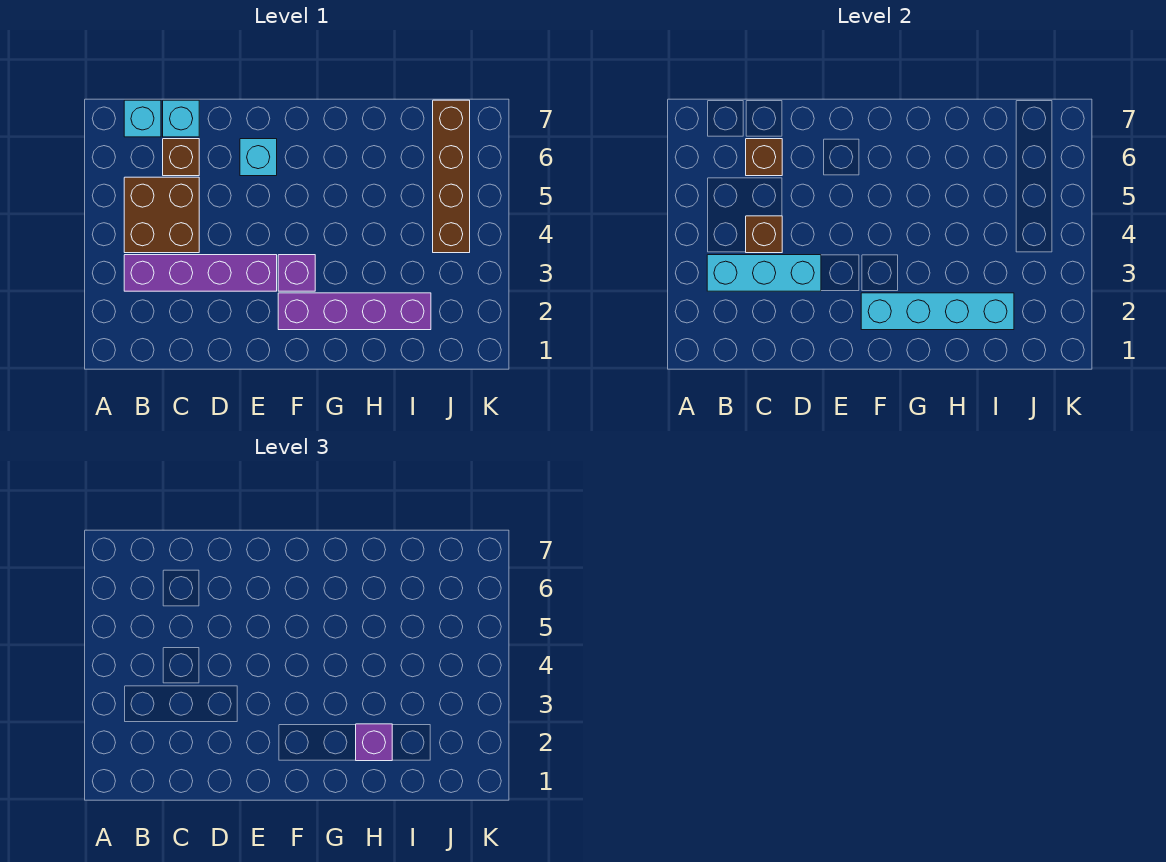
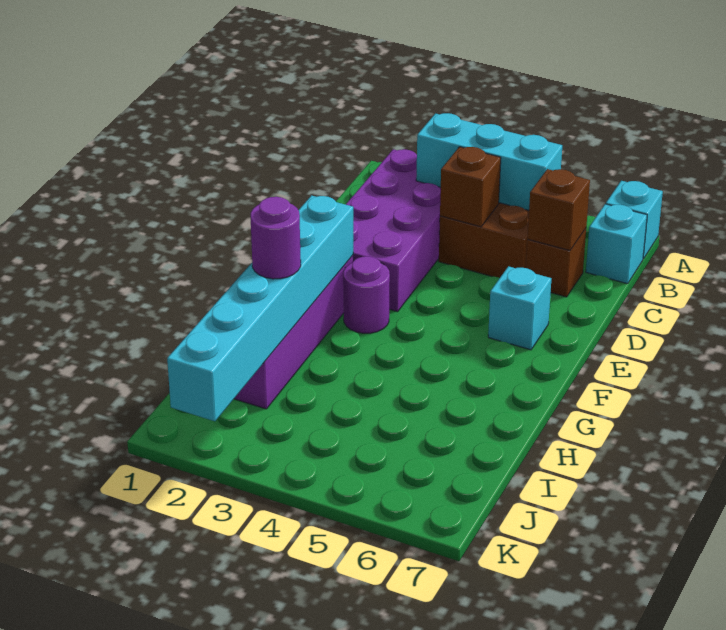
purple brick B3:E3 level 1 -> purple brick B2:E3 level 1
cyan brick B3:D3 level 2 -> cyan brick B3:B5 level 2
cyan brick C7 level 1 -> cyan brick A7 level 1
cyan brick F2:I2 level 2 -> cyan brick F2:K2 level 2
purple brick F3 level 1 -> purple round brick F3 level 1
purple brick H2 level 3 -> purple round brick H2 level 3
brown brick J4:J7 level 1 -> none

